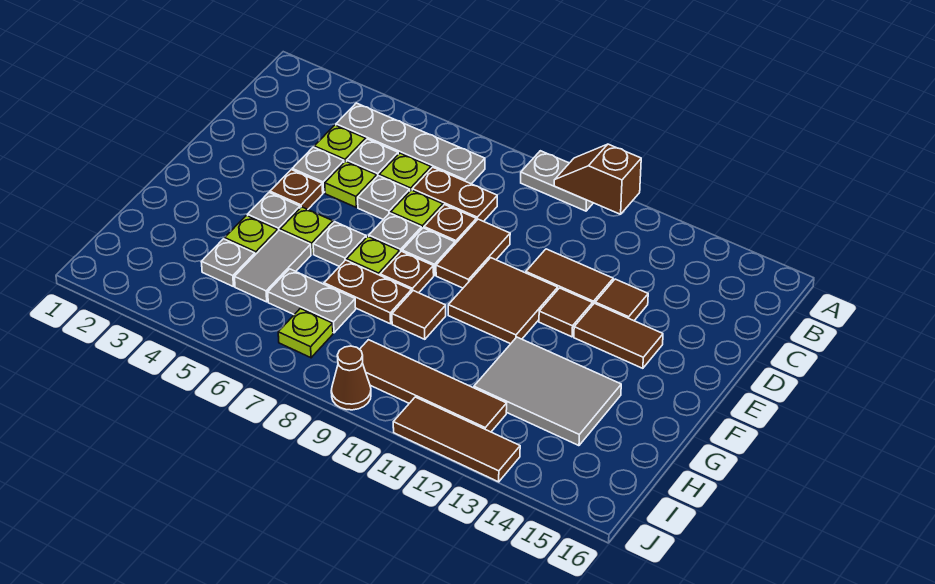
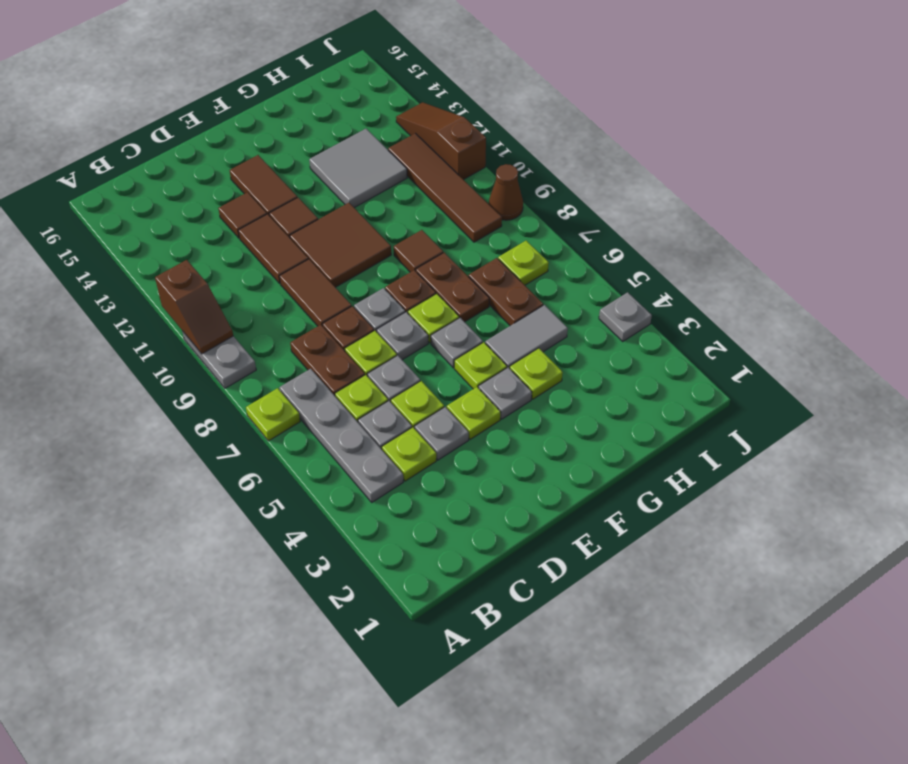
none -> lime plate A7 level 1
brown tile D9:E9 level 1 -> brown tile D9:D10 level 1
brown plate E4 level 1 -> lime plate E4 level 1
grey tile G12:H14 level 1 -> grey tile G12:H13 level 1
grey plate H4 level 1 -> grey plate J4 level 1
grey plate H6:H7 level 1 -> brown plate H6:H7 level 1
brown tile J11:J13 level 1 -> brown slope J11:J13 level 1 top 11

